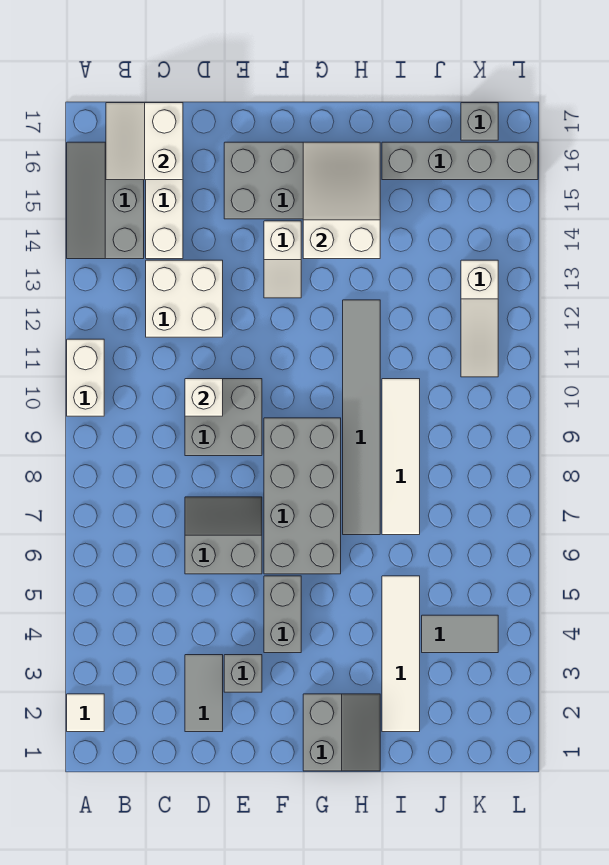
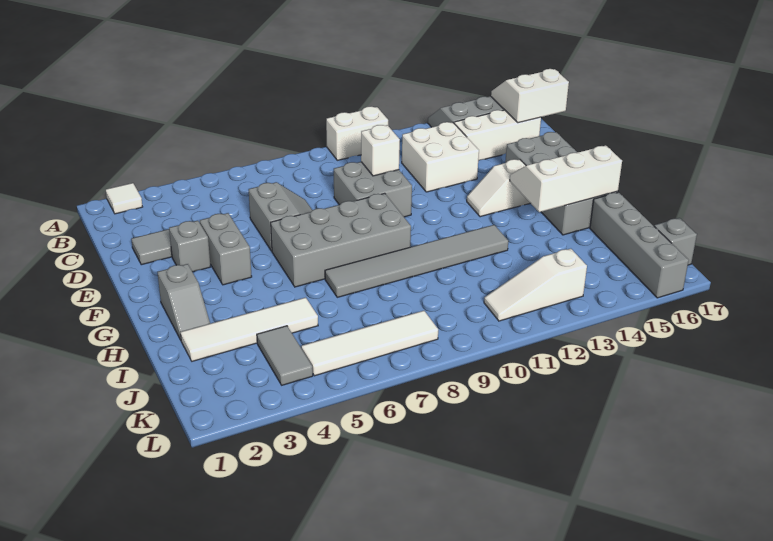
grey brick F4:F5 level 1 -> grey brick E4:F4 level 1
grey slope G1:H2 level 1 top G -> grey slope G2:H2 level 1 top G
white slope G14:H16 level 2 top 14 -> white slope G14:H16 level 2 top H
white tile I7:I10 level 1 -> white tile K5:K8 level 1

